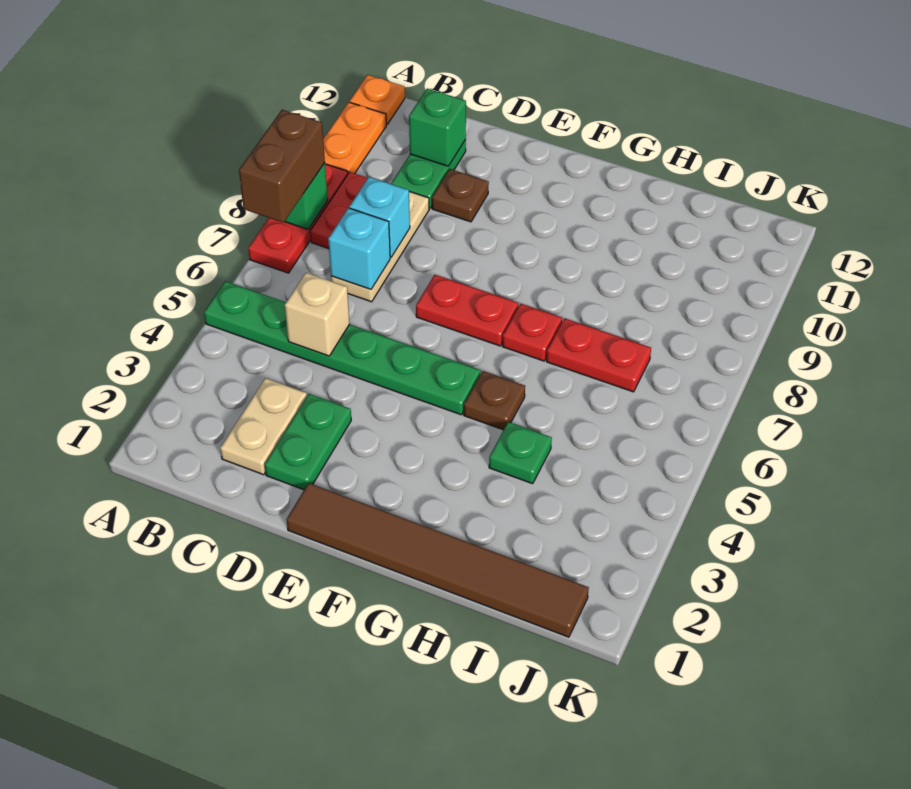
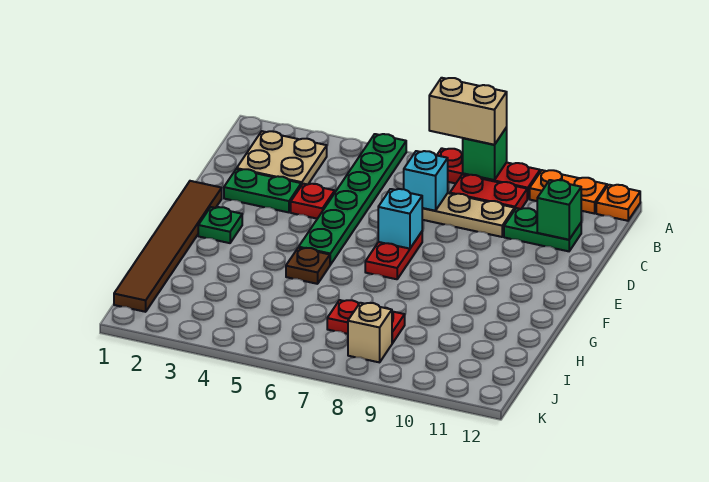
brown brick A7:A8 level 3 -> tan brick A7:A8 level 3
tan plate C2:C3 level 1 -> tan plate B2:C3 level 1
tan brick C5 level 2 -> tan brick J8 level 1
cyan brick C8 level 2 -> cyan brick E7 level 2
brown plate D10 level 1 -> none
red plate G7 level 1 -> red plate D4 level 1
green plate H4 level 1 -> green plate F2 level 1
red plate H7:I7 level 1 -> red plate I7:I8 level 1

